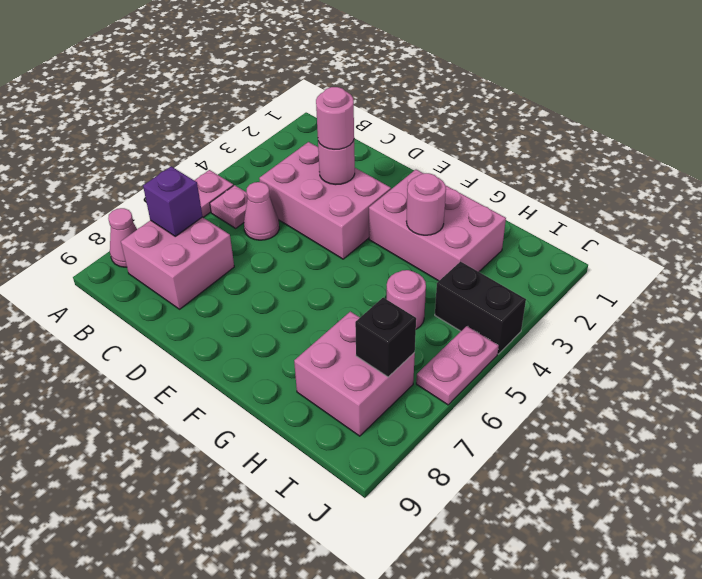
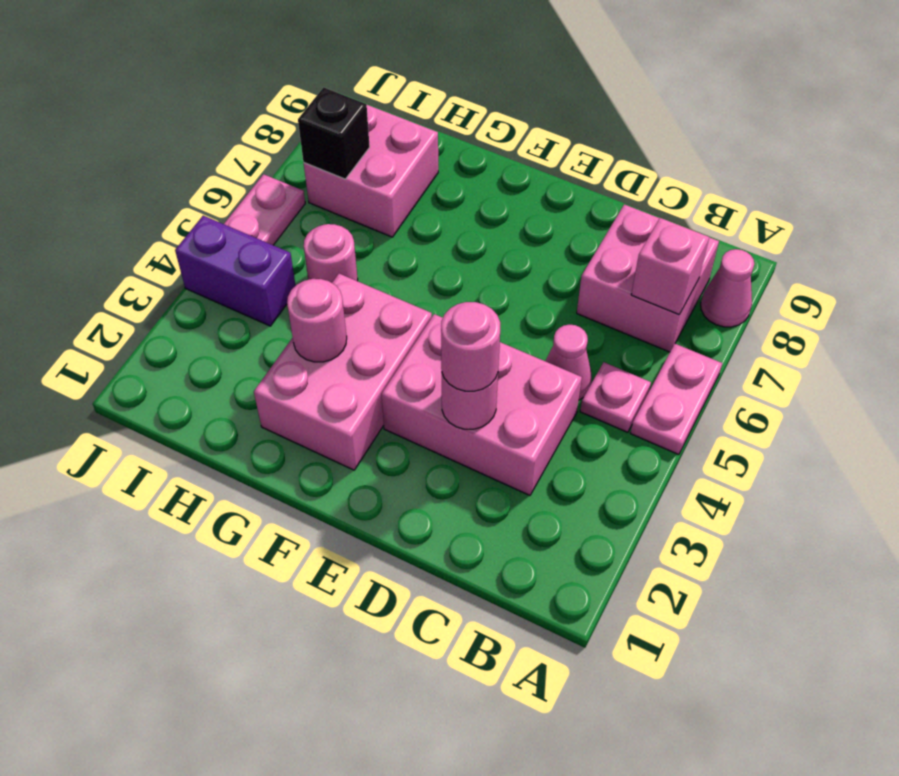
purple brick B7 level 2 -> pink brick B7 level 2
pink brick F2:H3 level 1 -> pink brick F2:G4 level 1
black brick I4:J4 level 1 -> purple brick I4:J4 level 1

